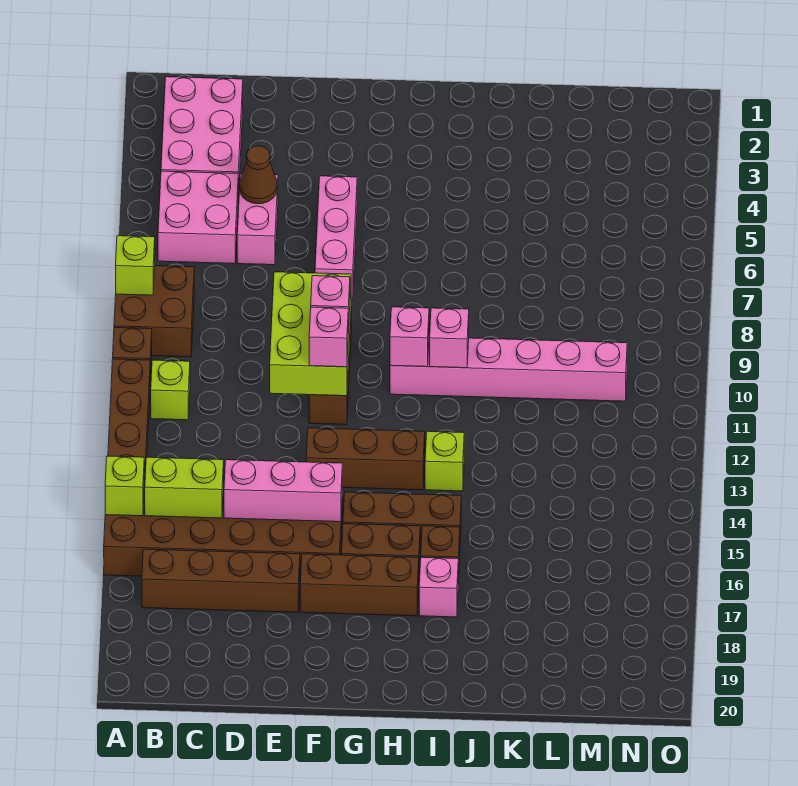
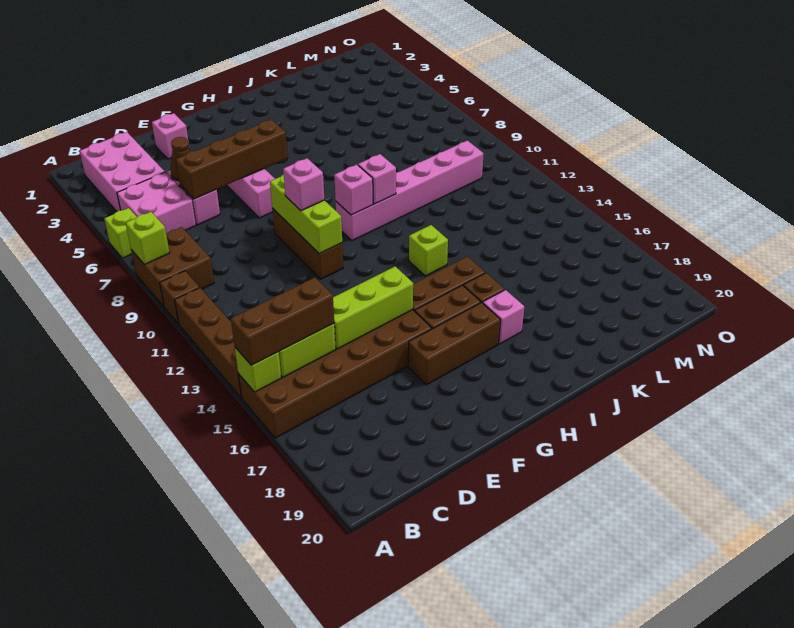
lime brick B11 level 1 -> lime brick A6 level 1
brown brick B17:E17 level 1 -> brown brick D6:G6 level 2
pink brick D15:F15 level 2 -> lime brick D15:F15 level 2
lime brick E9:F11 level 2 -> lime brick F9:F11 level 2
pink brick F11 level 3 -> pink brick E2 level 1
brown brick F13:H13 level 1 -> brown brick A15:C15 level 3

